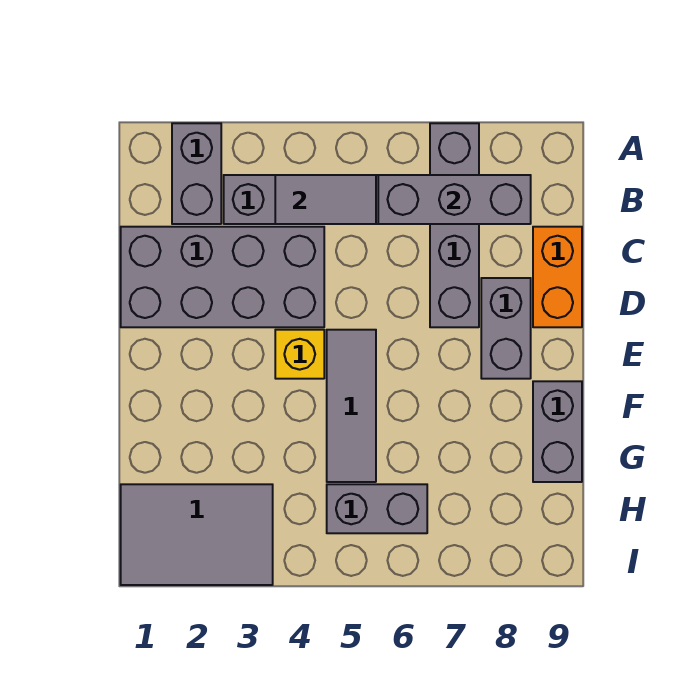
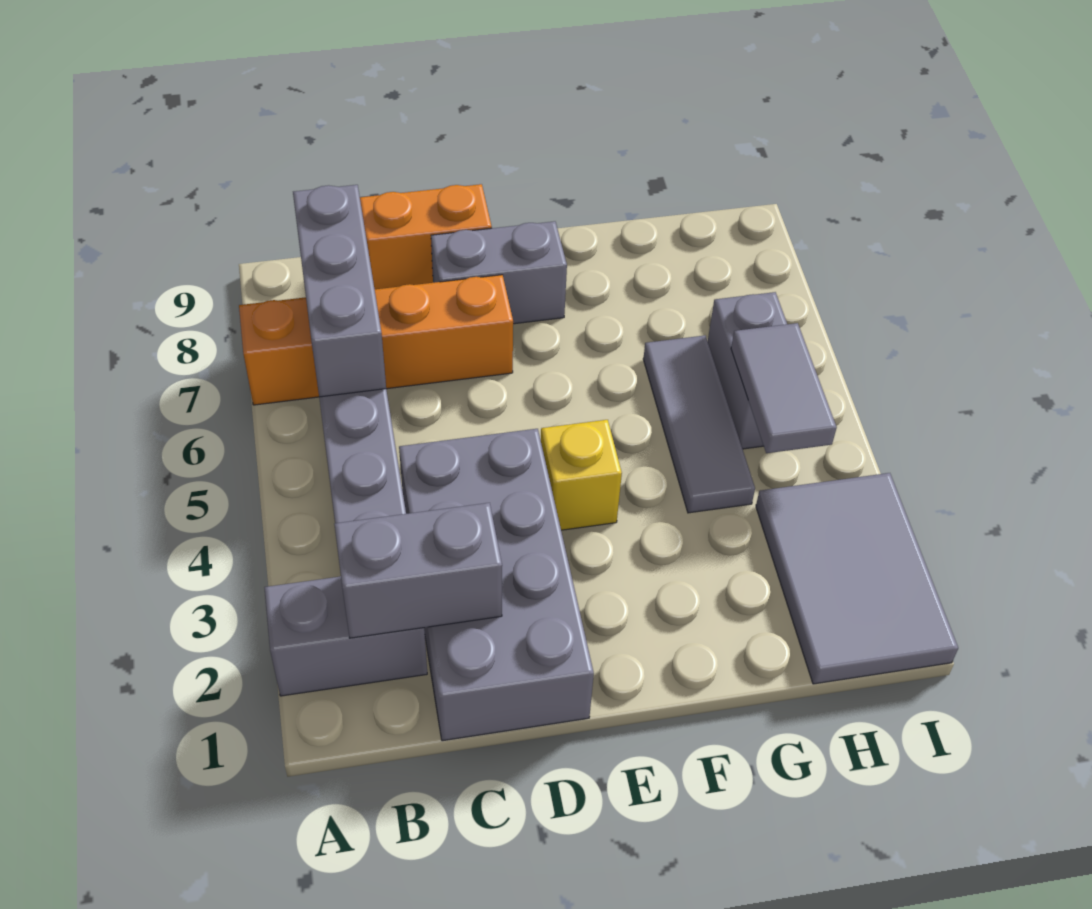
grey brick A7:D7 level 1 -> orange brick A7:D7 level 1
grey tile B4:B5 level 2 -> grey tile H4:H5 level 2
grey tile E5:G5 level 1 -> grey tile G4:G6 level 1
grey brick F9:G9 level 1 -> grey brick B2:C2 level 2

